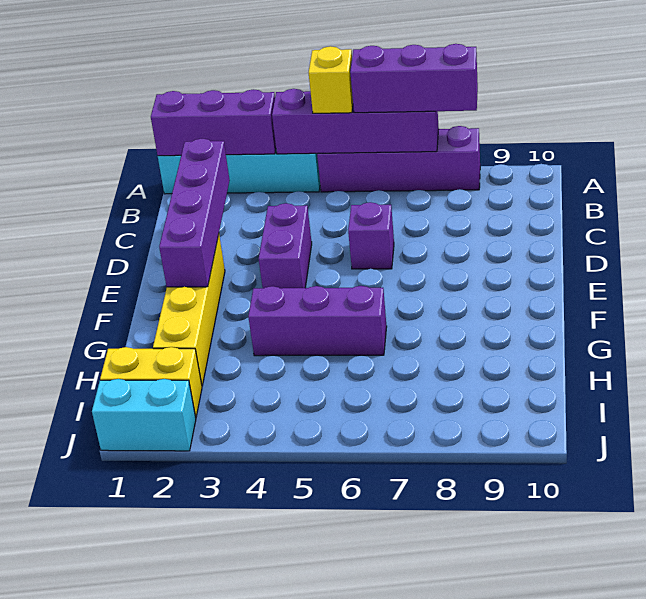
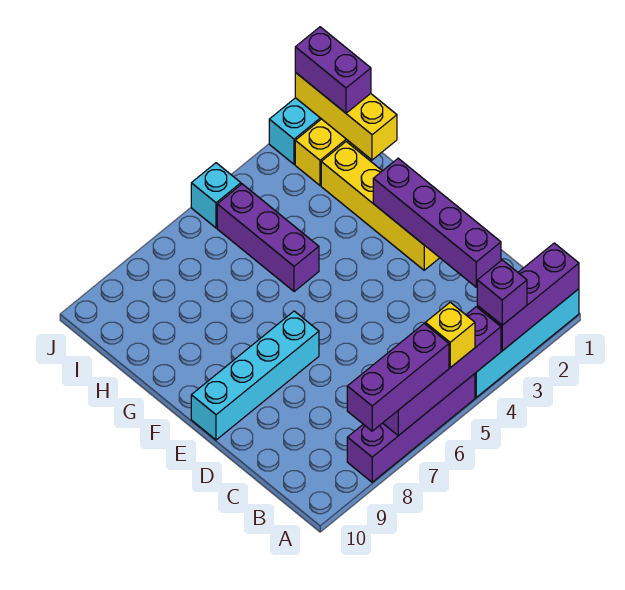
purple brick D4:E4 level 1 -> purple brick I1:J1 level 3
purple brick D6 level 1 -> purple brick A3 level 3
none -> cyan brick E7:E10 level 1
purple brick G4:G6 level 1 -> purple brick G5:I5 level 1
none -> yellow brick H1:J1 level 2
none -> cyan brick J5 level 1

